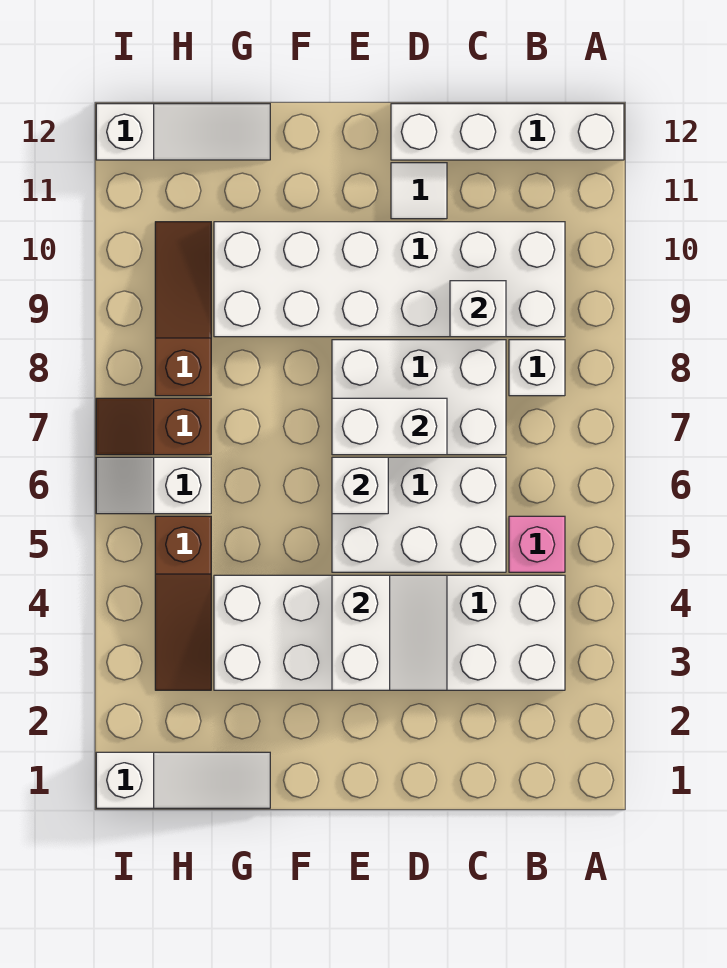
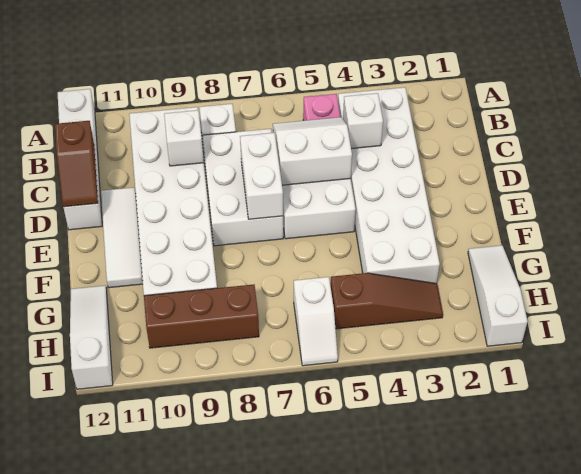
white slope D3:E4 level 2 top E -> white slope C5:D6 level 2 top D
white tile D11 level 1 -> white tile D11:F11 level 1
white brick E6 level 2 -> white brick C4 level 2
brown slope H7:I7 level 1 top H -> brown slope C12:D12 level 2 top C
brown slope H8:H10 level 1 top 8 -> brown brick H8:H10 level 1

